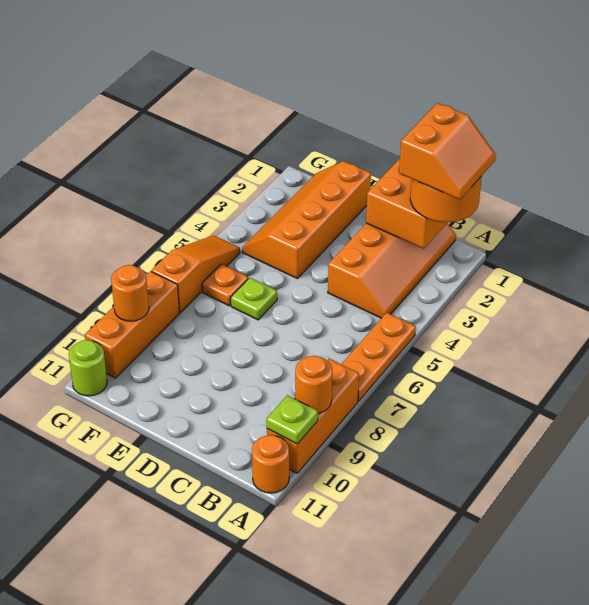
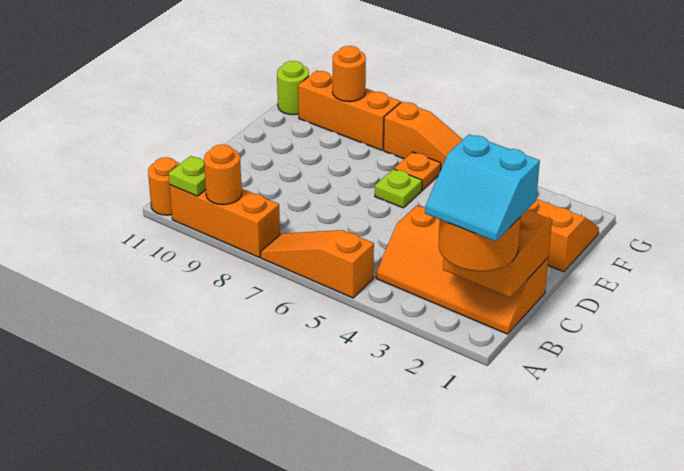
orange slope A1:B2 level 4 top B -> cyan slope A1:B2 level 4 top B
orange plate A5:A7 level 1 -> orange slope A5:A7 level 1 top 5

